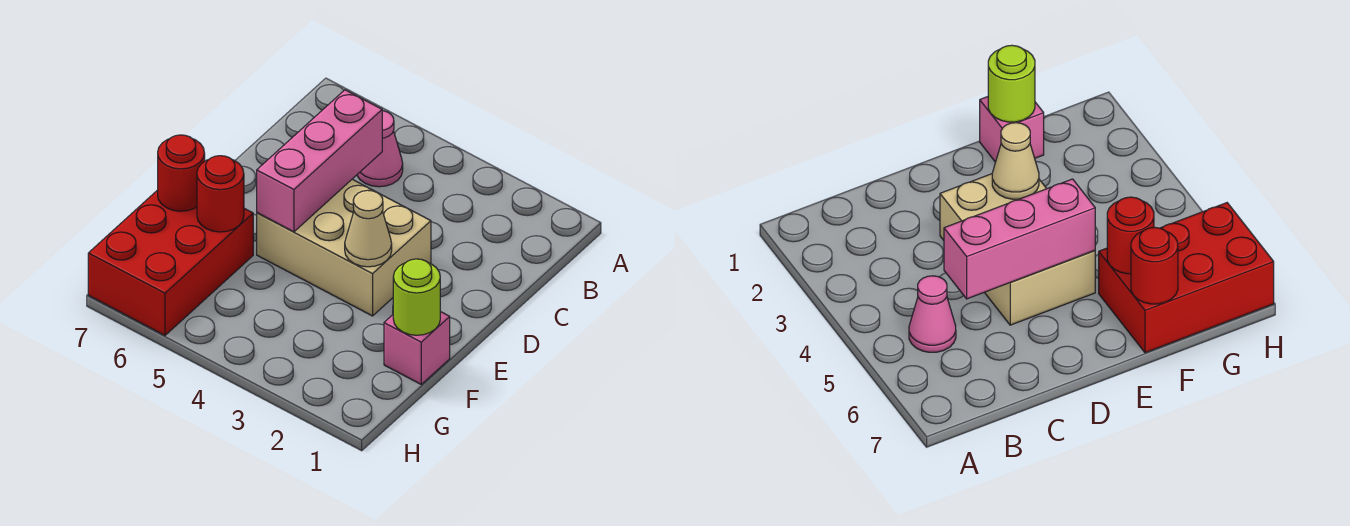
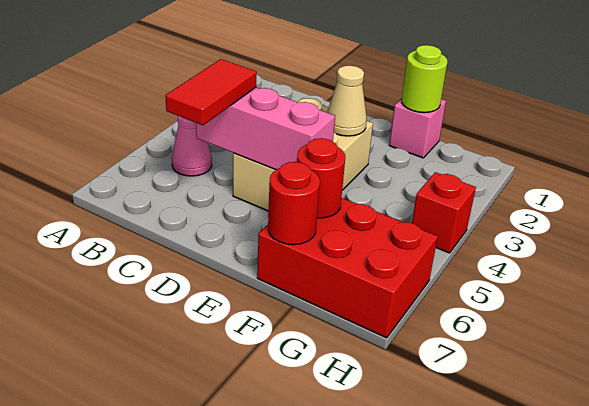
none -> red tile C5:C6 level 3
none -> red brick H4 level 1

